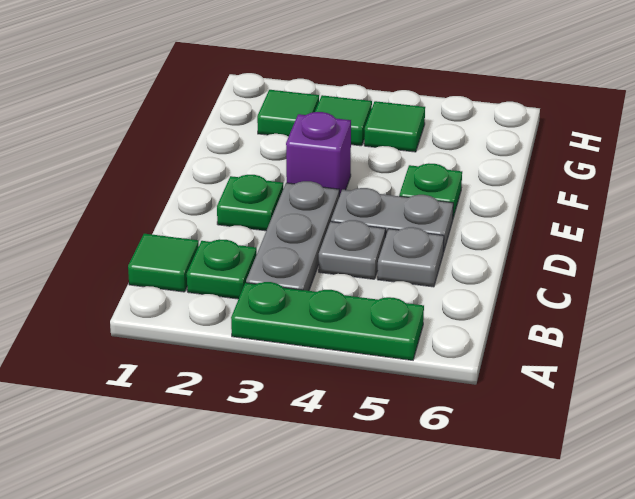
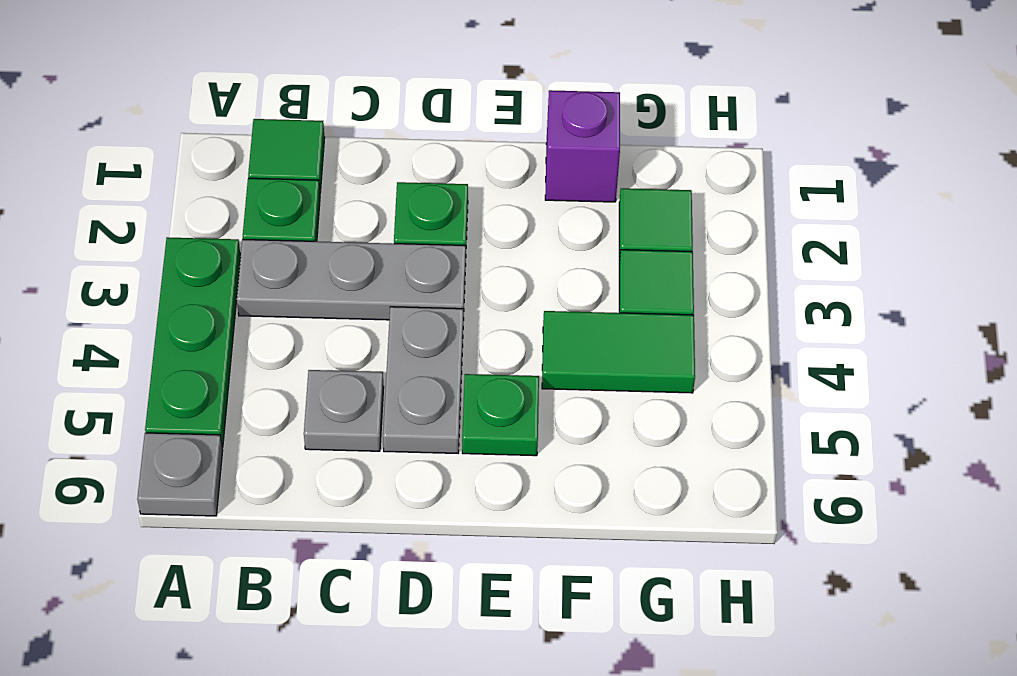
grey plate C4 level 1 -> grey plate A6 level 1
purple brick E3 level 1 -> purple brick F1 level 1
green tile G4 level 1 -> green tile F4:G4 level 1

